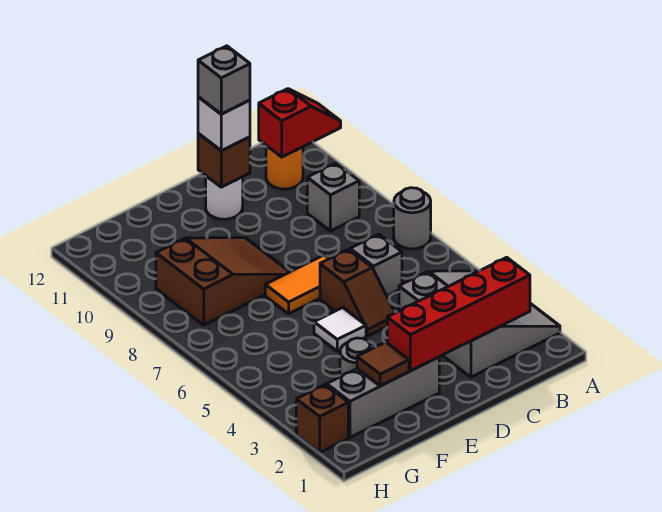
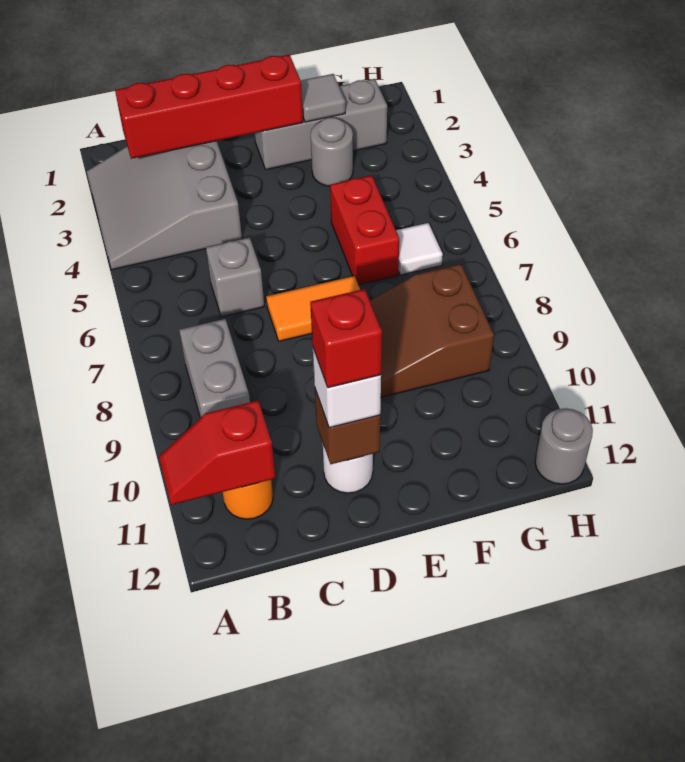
grey round brick A7 level 1 -> grey round brick H12 level 1
grey brick B9 level 1 -> grey brick B8:B9 level 1
brown slope D5:D6 level 1 top 6 -> none
grey brick D11 level 4 -> red brick D11 level 4
white tile E5 level 1 -> white tile G6 level 1
brown tile F2 level 2 -> grey tile F2 level 2
none -> red brick F5:F6 level 1
brown brick H2 level 1 -> none

